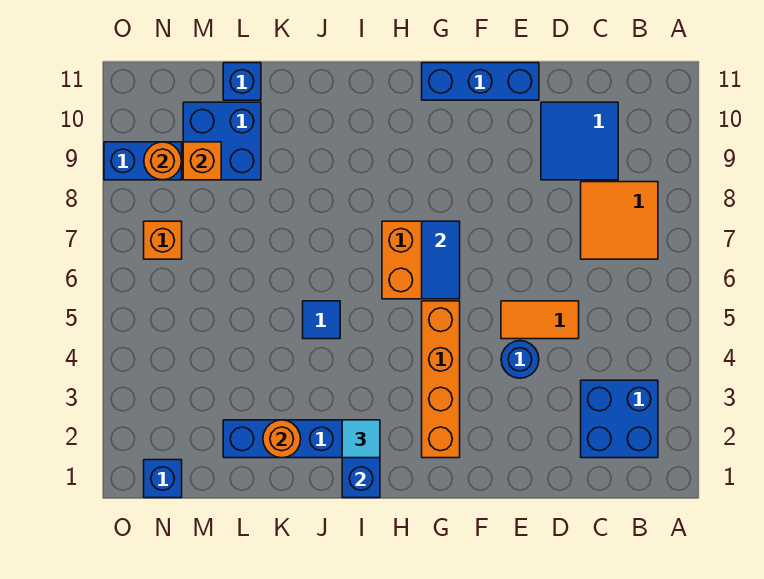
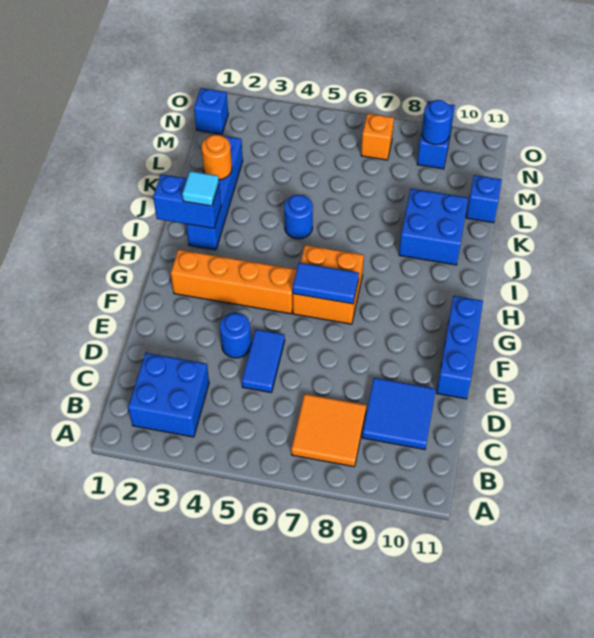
orange tile D5:E5 level 1 -> blue tile D5:E5 level 1
blue tile J5 level 1 -> blue round brick J5 level 1
blue brick L9:M10 level 1 -> blue brick J9:K10 level 1
orange brick M9 level 2 -> none
orange round brick N9 level 2 -> blue round brick N9 level 2

